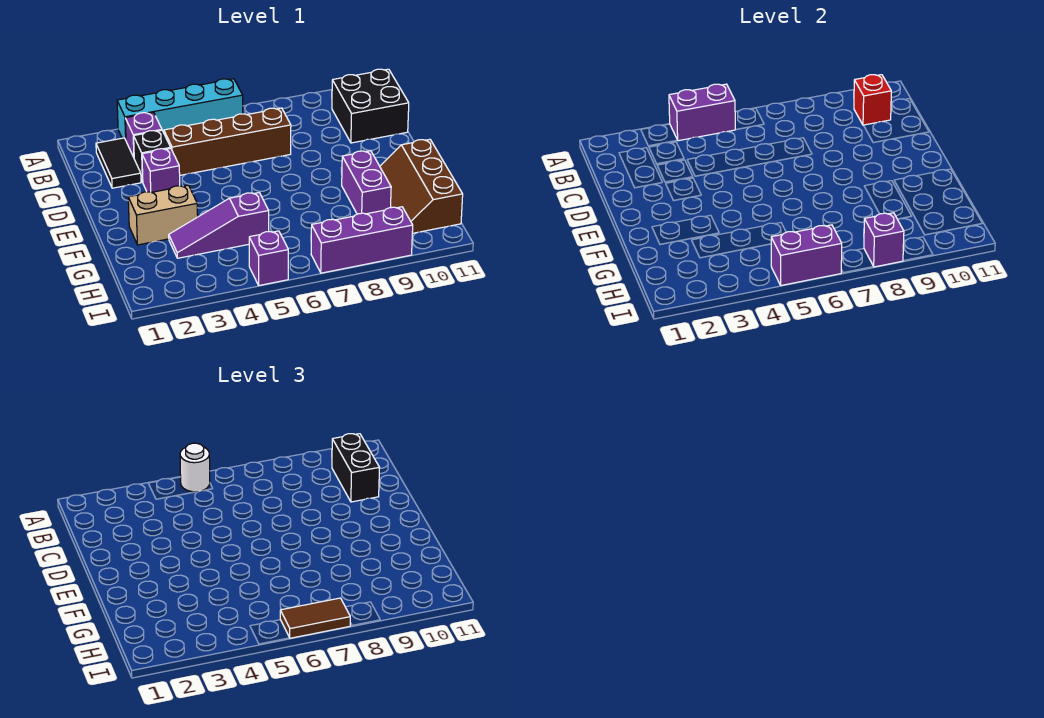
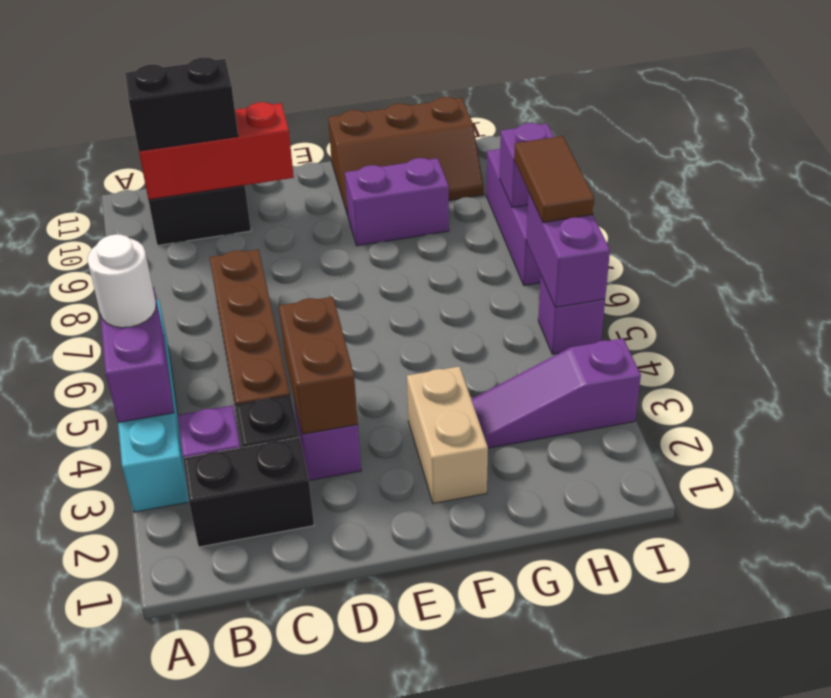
black tile B2:C2 level 1 -> black brick B2:C2 level 1
red brick B10 level 2 -> red brick B10:D10 level 2
none -> brown brick D3:D4 level 2
purple slope G3:G5 level 1 top 5 -> purple slope G3:I3 level 1 top I

